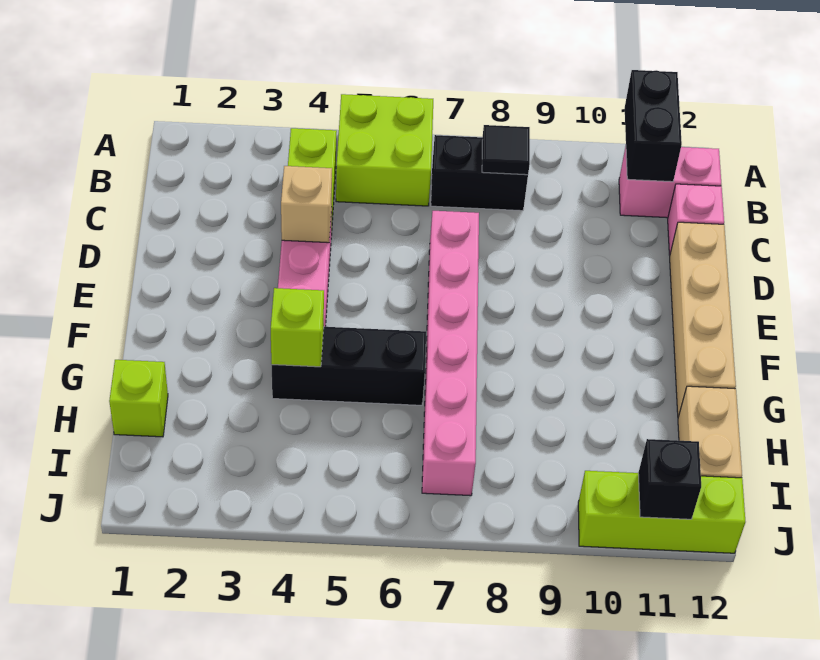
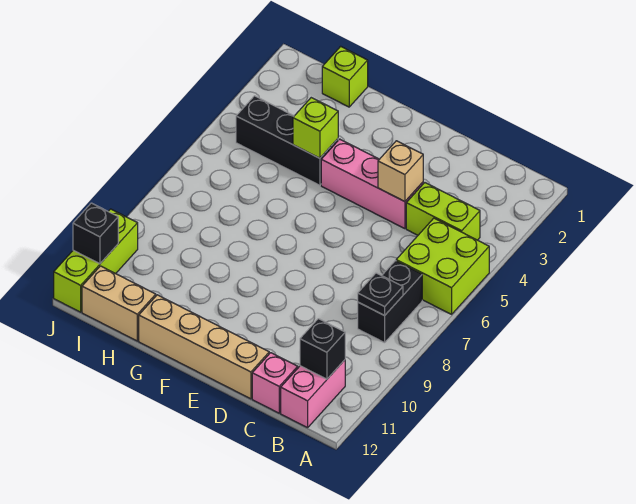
black brick A11:B11 level 2 -> black brick B11 level 2
black tile B8 level 2 -> black plate B8 level 2
pink brick D7:I7 level 1 -> none
black brick G4:G6 level 1 -> black brick G4:I4 level 1

